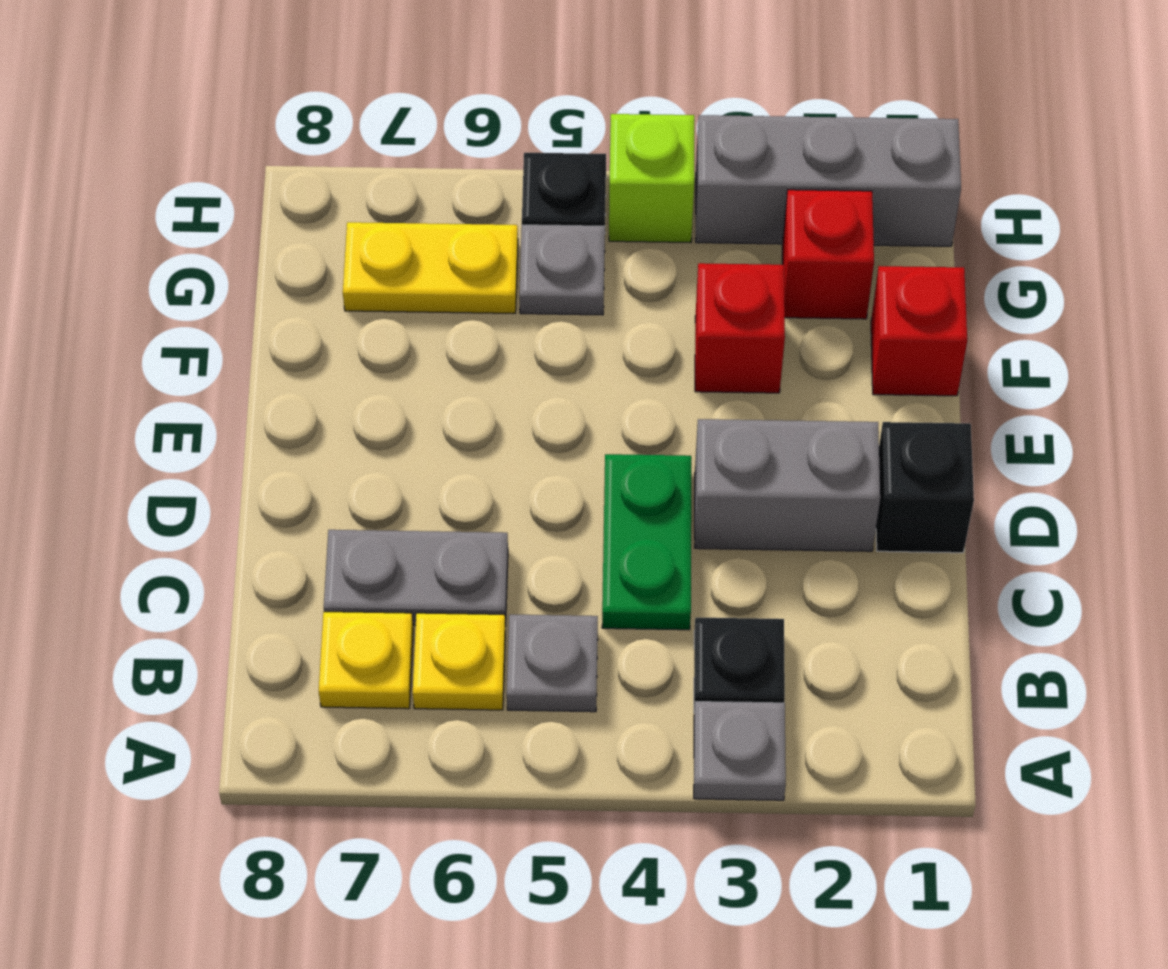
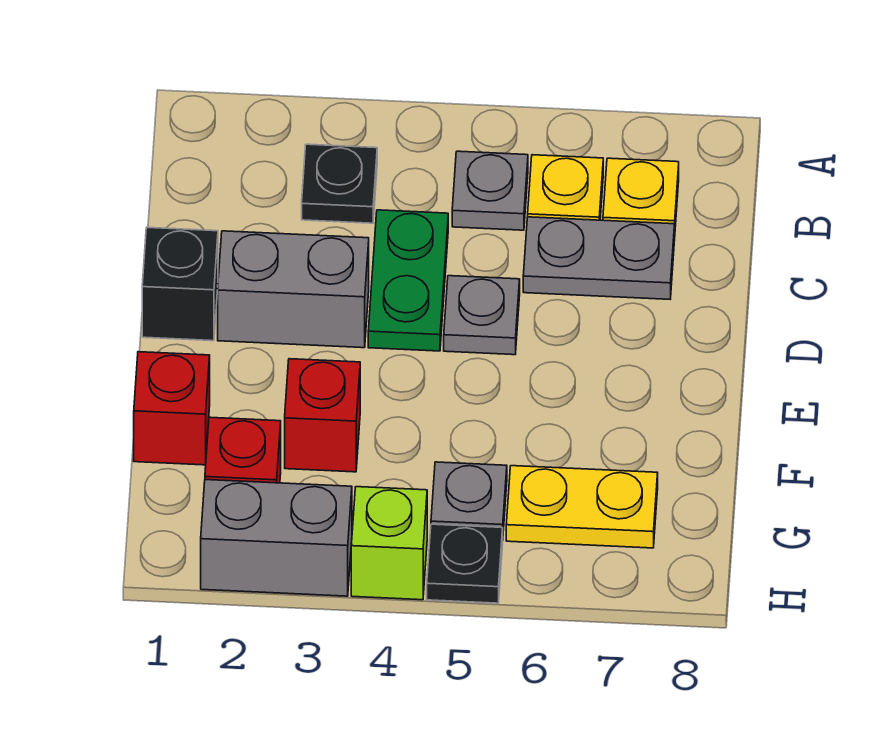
grey plate A3 level 1 -> grey plate D5 level 1
grey brick H1:H3 level 1 -> grey brick H2:H3 level 1

